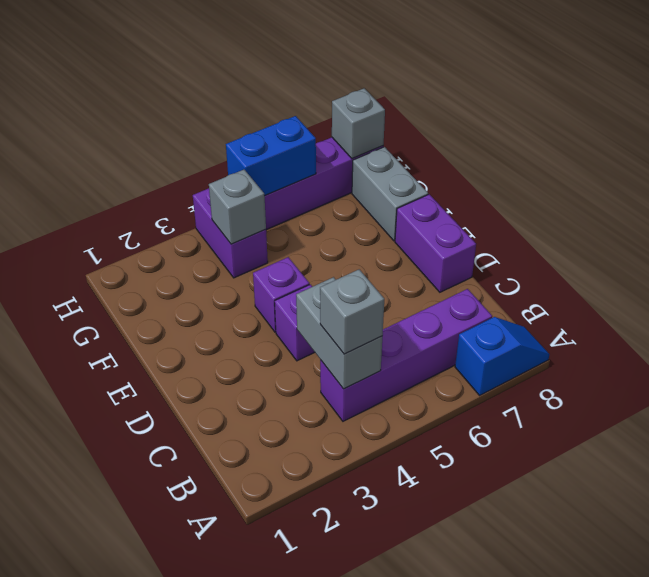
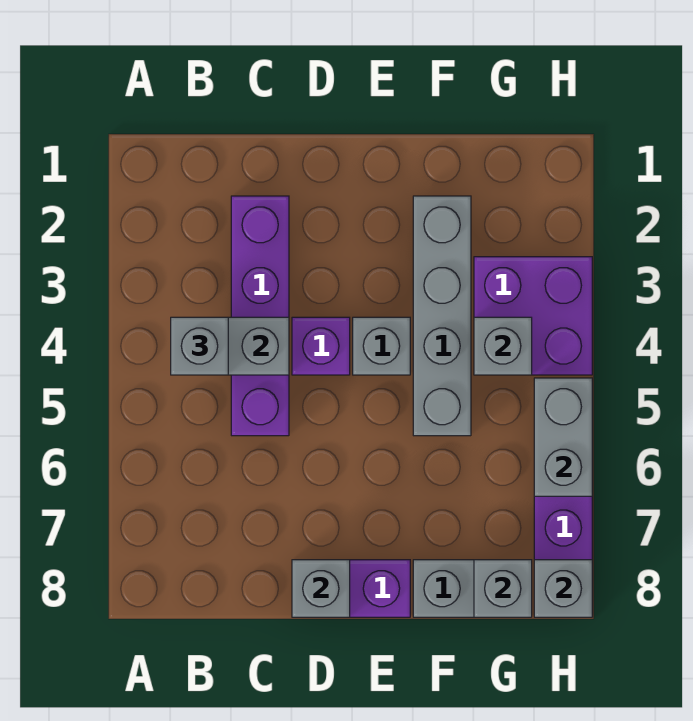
blue slope A7:A8 level 1 top 7 -> none
purple brick B4:B7 level 1 -> purple brick C2:C5 level 1
none -> grey brick D8 level 2
purple brick E4 level 1 -> grey brick E4 level 1
none -> grey brick F2:F5 level 1
purple brick G4:H4 level 1 -> purple brick G3:H4 level 1
none -> grey brick G8 level 2
blue brick H5:H6 level 2 -> grey brick H5:H6 level 2

